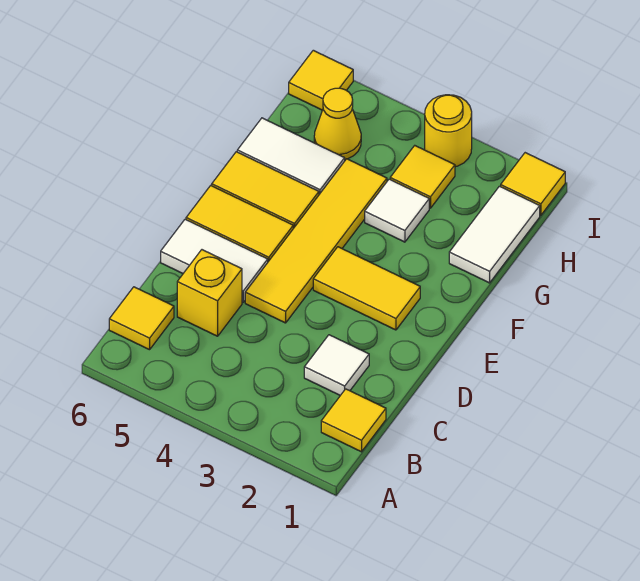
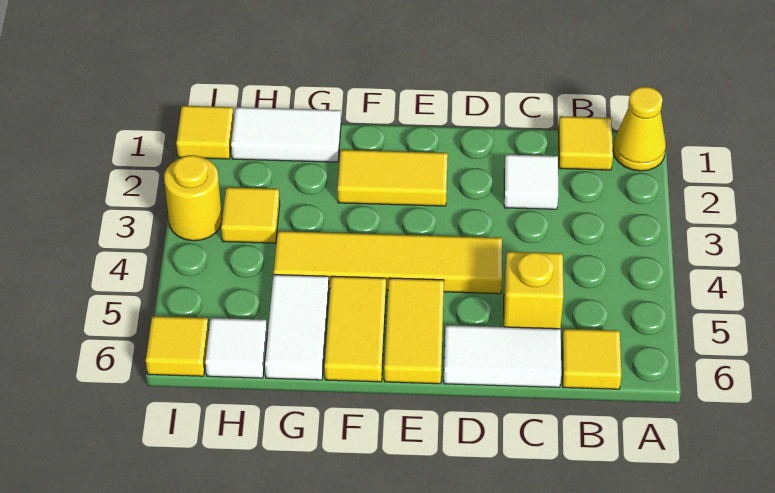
white tile D5:D6 level 1 -> white tile C6:D6 level 1
yellow tile E2:E3 level 1 -> yellow tile E2:F2 level 1
white tile G3 level 1 -> white tile H6 level 1
yellow cone H5 level 1 -> yellow cone A1 level 1

